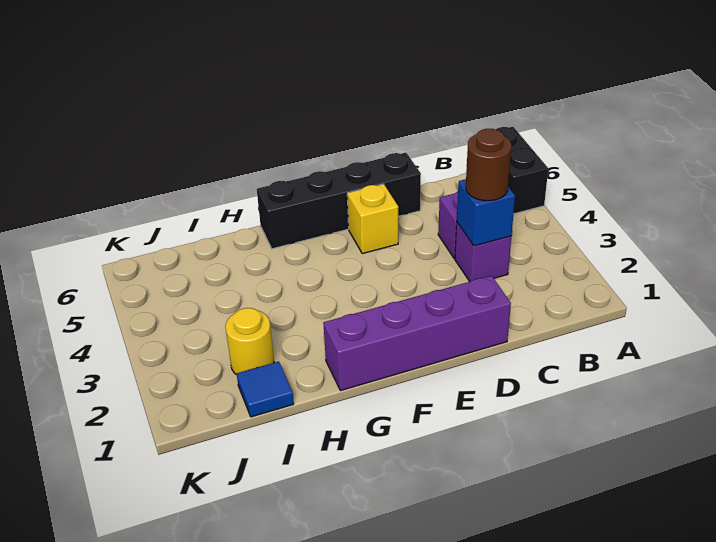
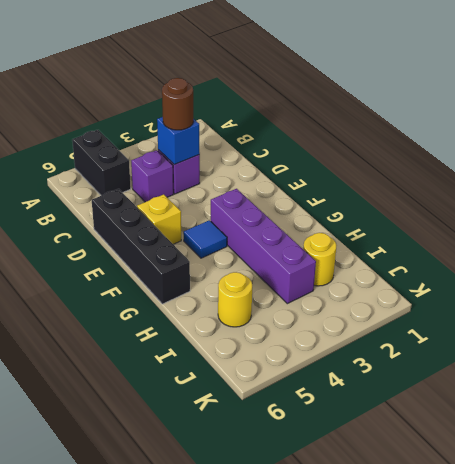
black brick A5:A6 level 1 -> black brick A5:B5 level 1
purple brick D1:G1 level 1 -> purple brick F3:I3 level 1
blue tile I1 level 1 -> blue tile F4 level 1
none -> yellow round brick I5 level 1

